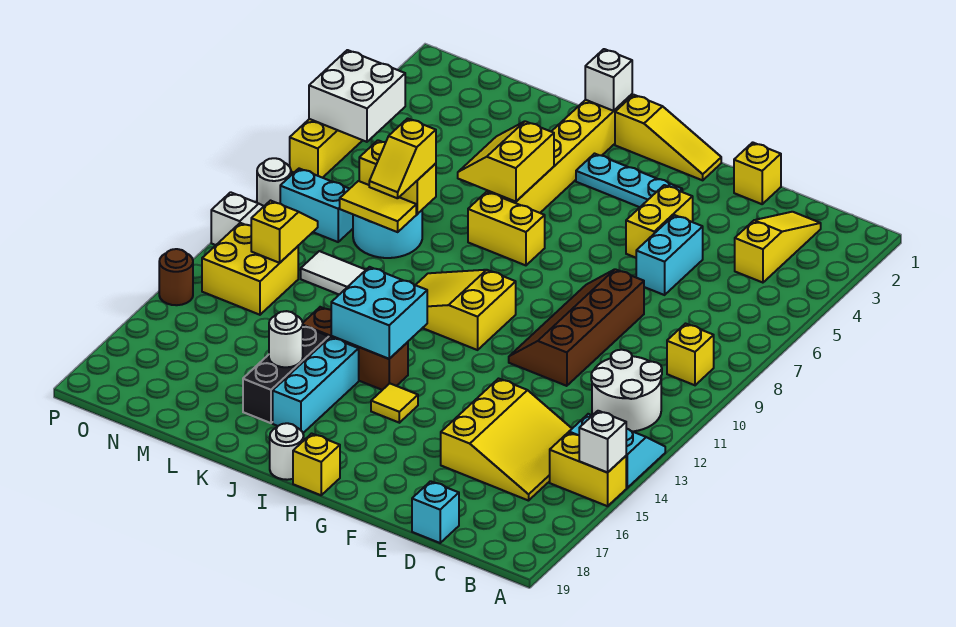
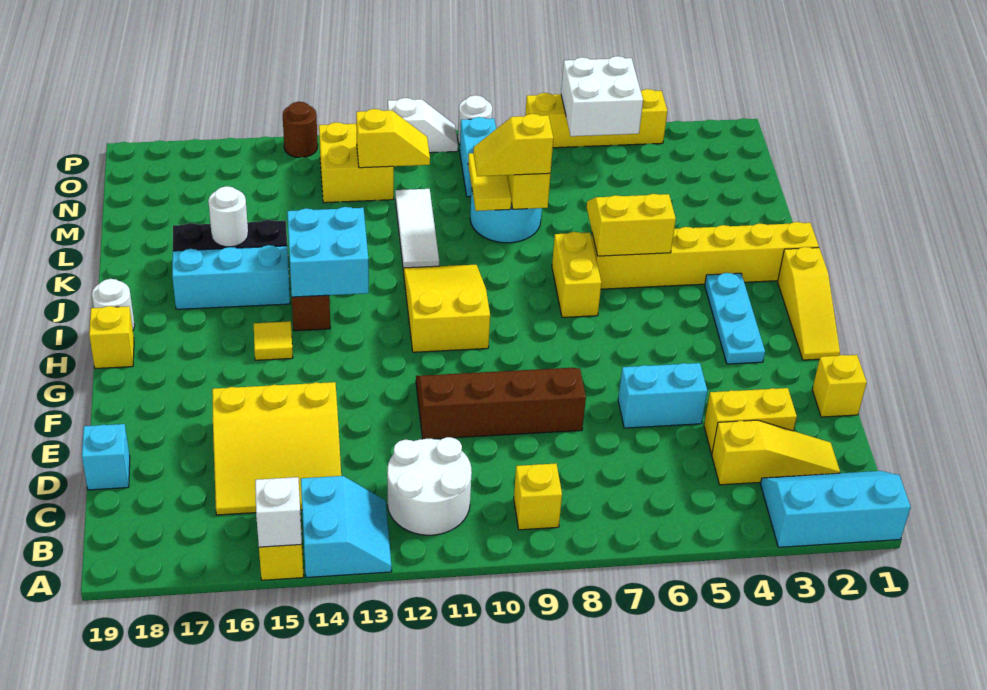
none -> cyan slope A1:B3 level 1 top A
yellow brick F4:F5 level 1 -> yellow brick D3:D4 level 1
white brick J1 level 2 -> none

